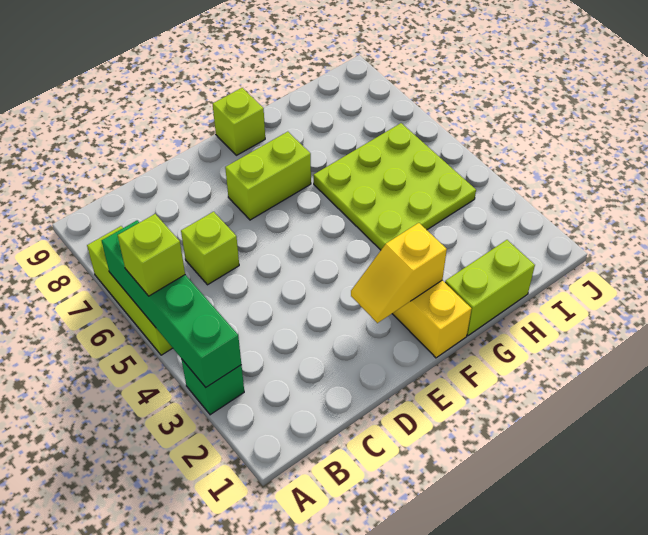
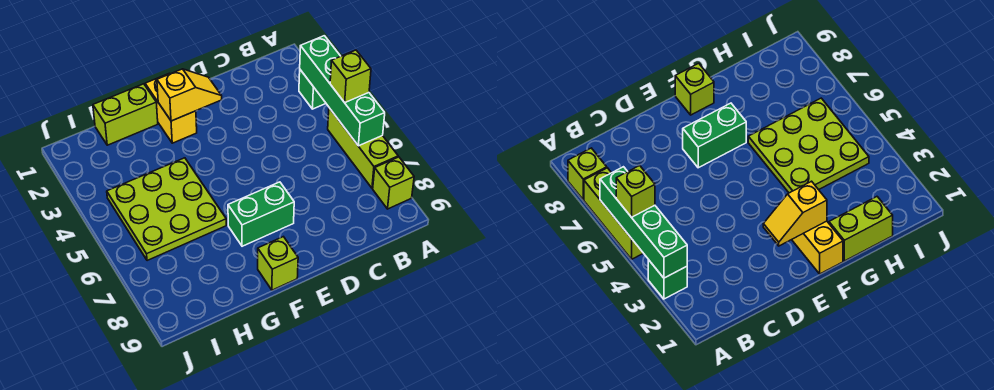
lime brick C6 level 1 -> lime brick A8 level 1
lime brick E7:F7 level 1 -> green brick E7:F7 level 1

